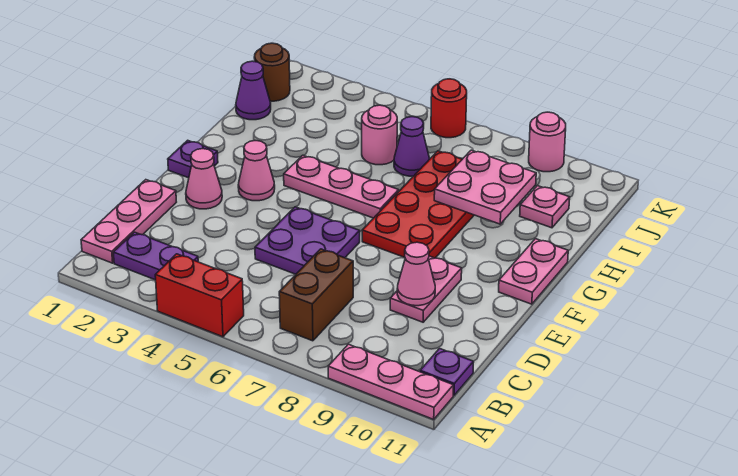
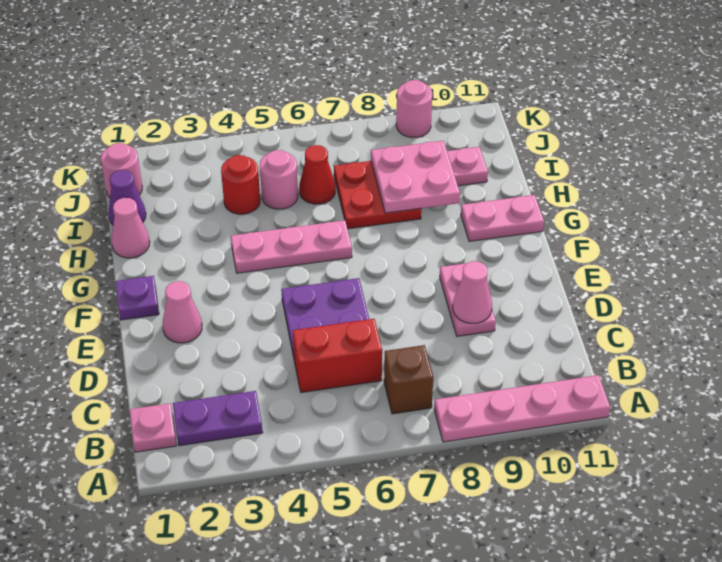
red brick A4:A5 level 1 -> red brick C5:C6 level 1
pink plate A9:A11 level 1 -> pink plate A8:A11 level 1
pink plate B1:D1 level 1 -> pink plate B1 level 1
brown brick B7:C7 level 1 -> brown brick B7 level 1
purple plate B11 level 1 -> none
pink cone F3 level 1 -> pink cone H1 level 1
red plate F7:I8 level 1 -> red plate H7:I8 level 1
pink plate F11:G11 level 1 -> pink plate G10:G11 level 1
purple cone I6 level 1 -> red cone I6 level 1
brown round brick J1 level 1 -> pink round brick J1 level 1
red round brick K6 level 1 -> red round brick I4 level 1

